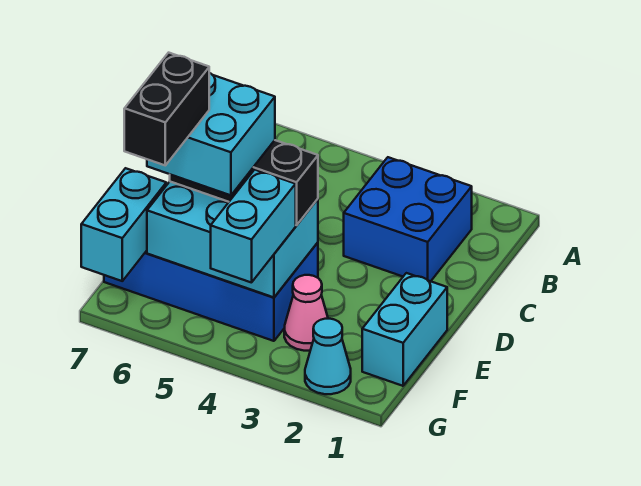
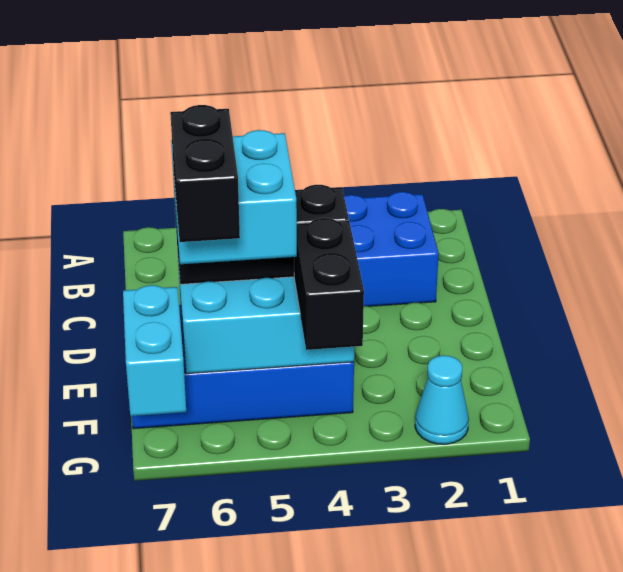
cyan brick E1:F1 level 1 -> none
pink cone F3 level 1 -> none
cyan brick F4:G4 level 3 -> black brick F4:G4 level 3

